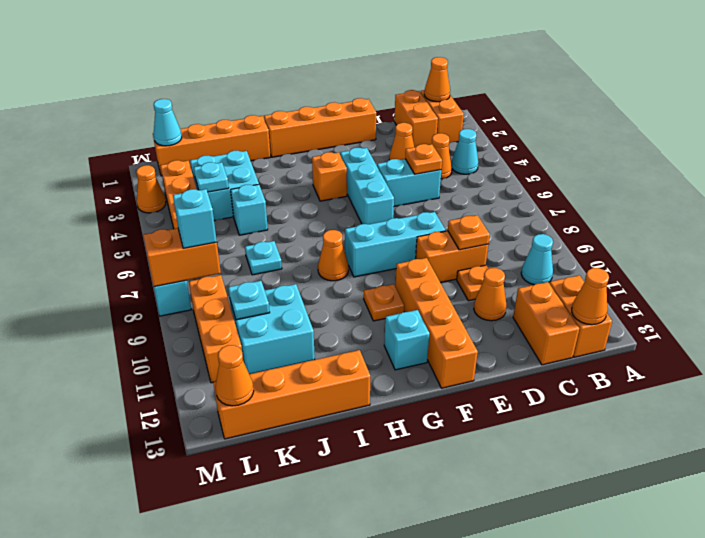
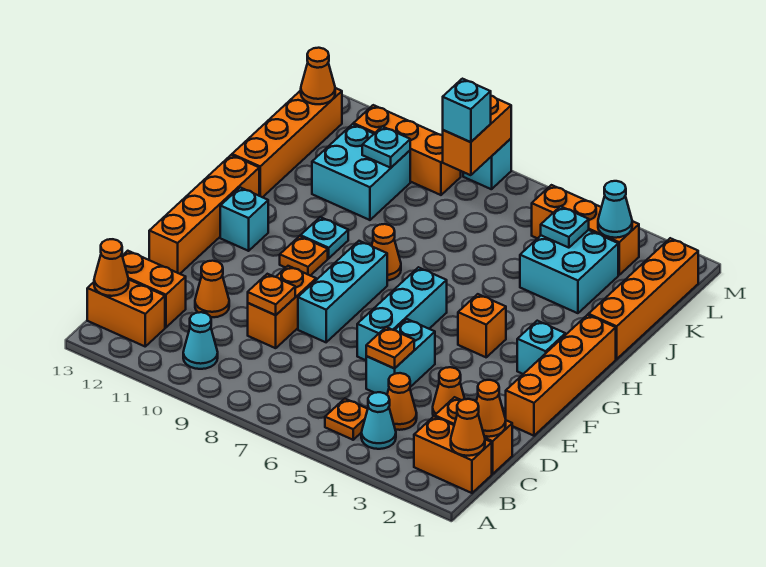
orange plate D10 level 1 -> orange plate B5 level 1
cyan brick F4:F6 level 1 -> cyan brick E6:G6 level 1
orange brick F10:F13 level 1 -> orange brick E13:H13 level 1
cyan brick J5 level 1 -> cyan brick G2 level 1
cyan plate J7 level 1 -> cyan plate H10 level 1
cyan cone L1 level 2 -> cyan cone L3 level 2
orange cone M3 level 1 -> orange cone C1 level 2

